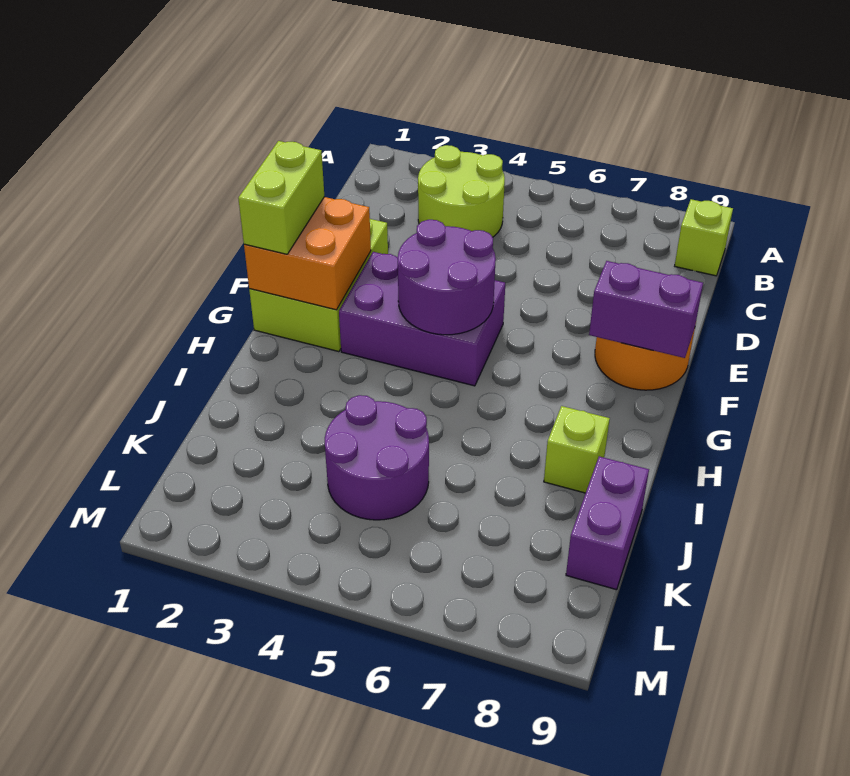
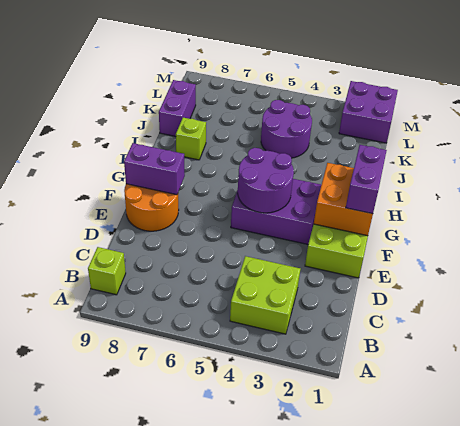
lime round brick B3:C4 level 1 -> lime brick B3:C4 level 1
lime brick F1:G1 level 3 -> purple brick F1:G1 level 3
none -> purple brick L1:M2 level 1

